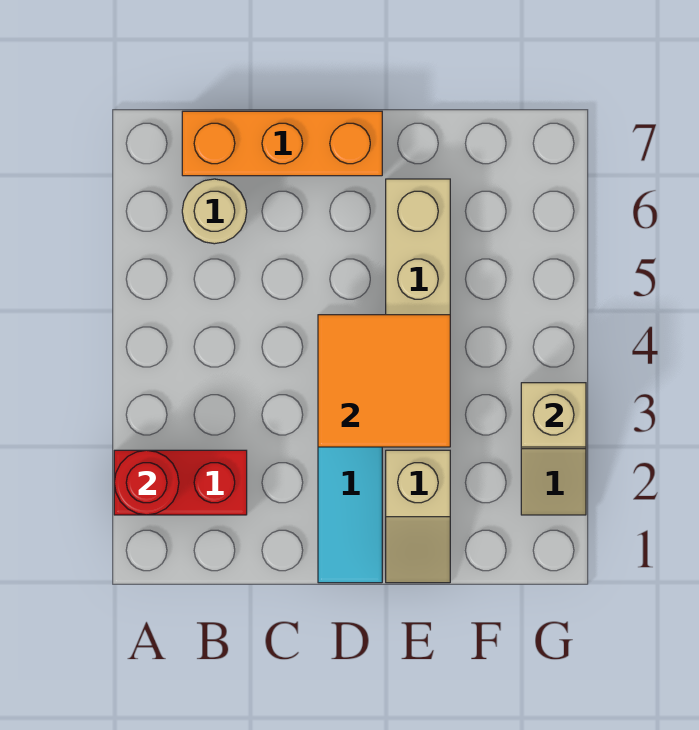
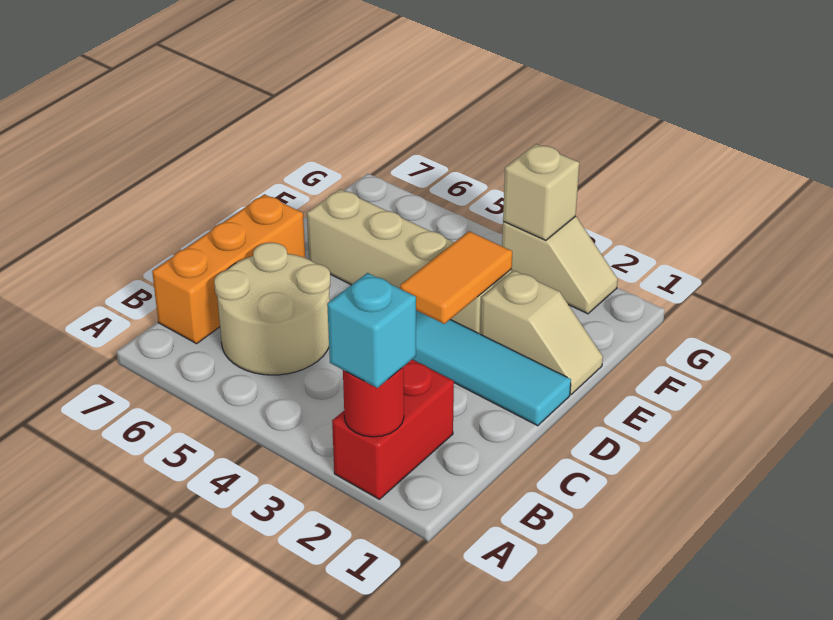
none -> cyan brick A2 level 3
tan round brick B6 level 1 -> tan round brick B5:C6 level 1
orange tile D3:E4 level 2 -> orange tile D3:E3 level 2

